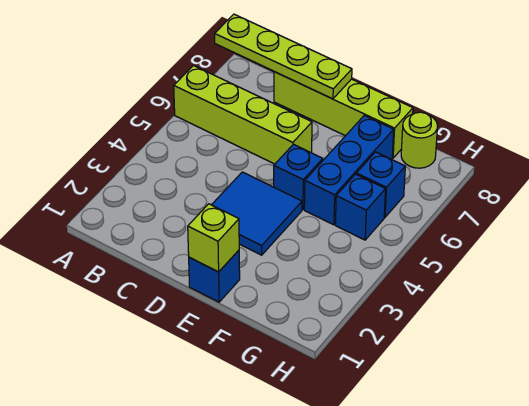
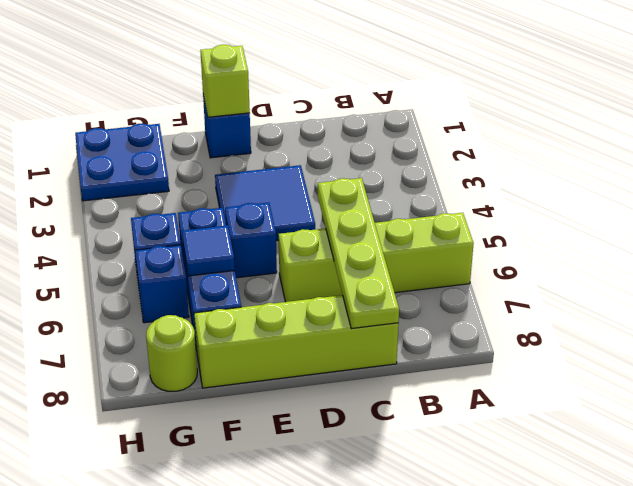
lime plate A8:D8 level 2 -> lime plate C5:C8 level 2
none -> blue tile F6 level 2
none -> blue plate G1:H2 level 1

